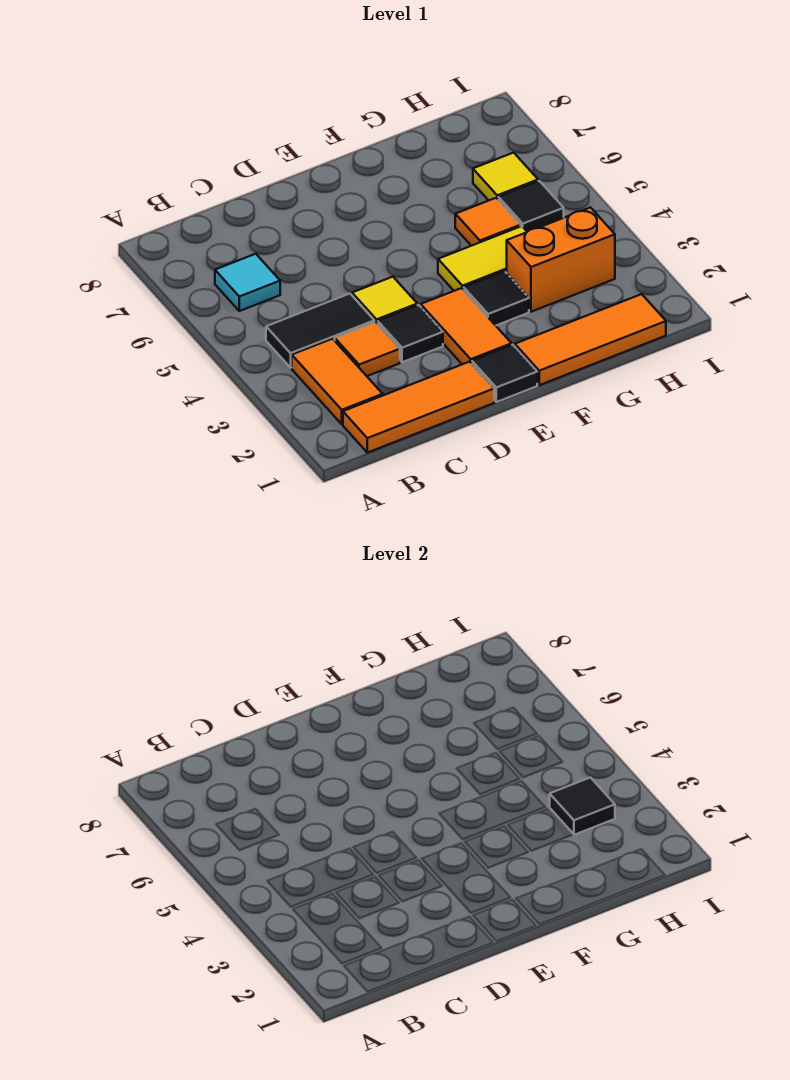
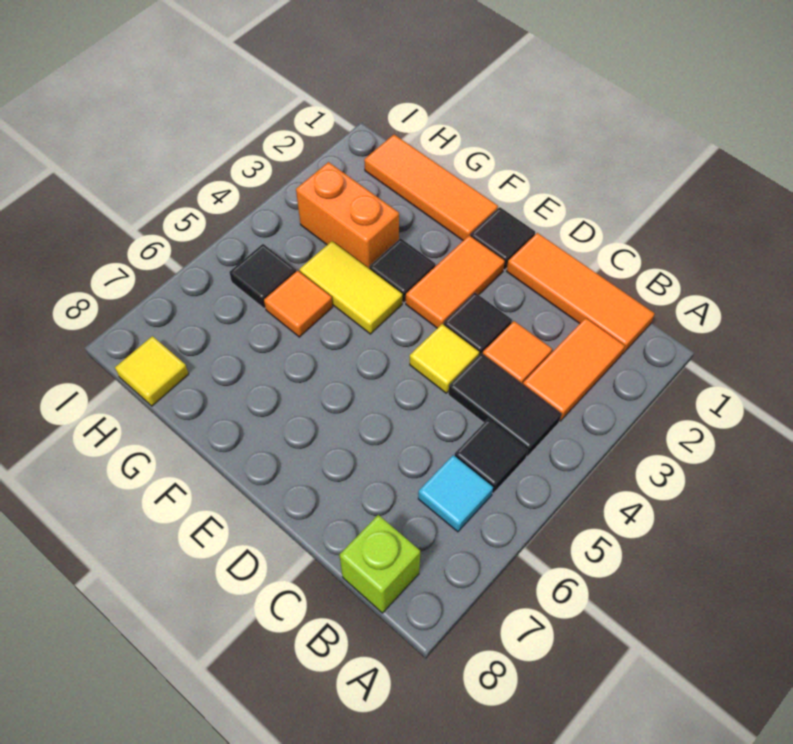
none -> lime brick B8 level 1
black tile H3 level 2 -> black tile B5 level 1
yellow tile H6 level 1 -> yellow tile H8 level 1

